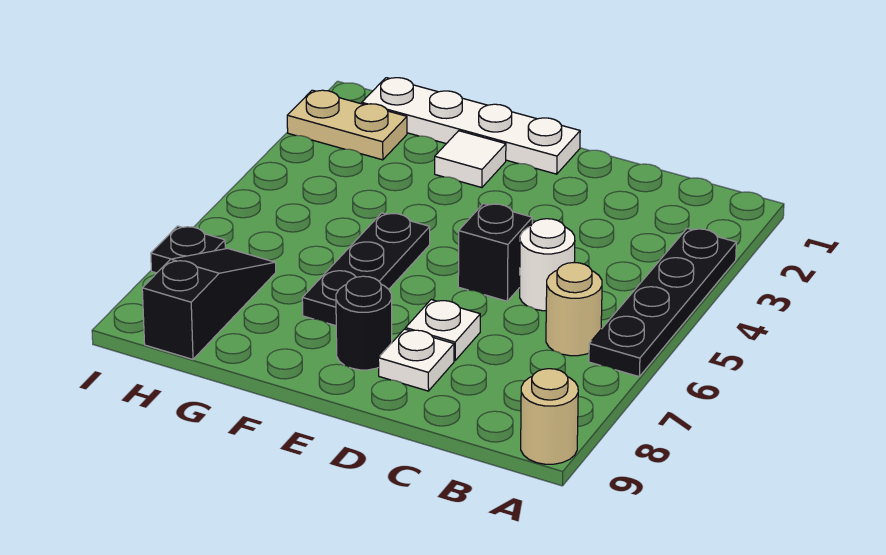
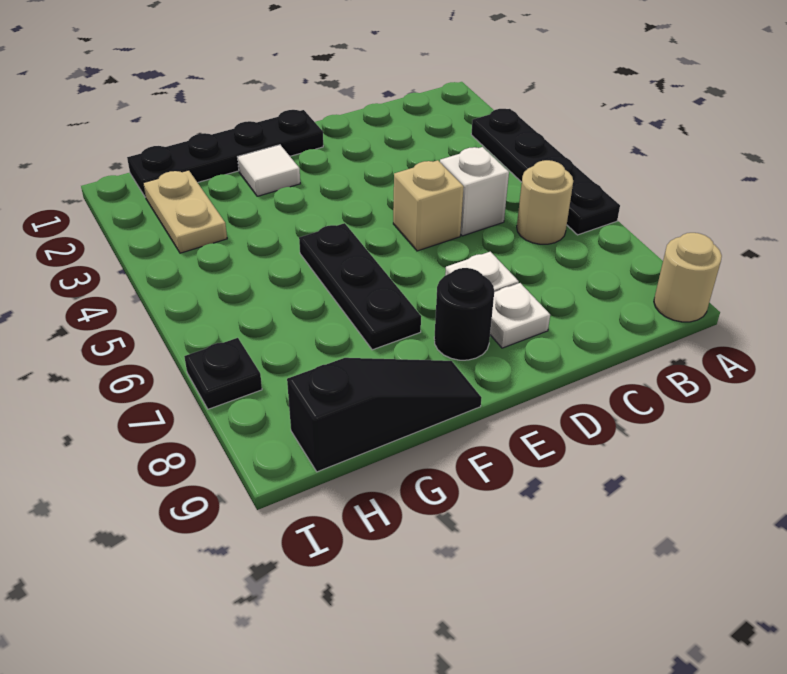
white round brick C5 level 1 -> white brick C5 level 1
black brick D5 level 1 -> tan brick D5 level 1
white plate E1:H1 level 1 -> black plate E1:H1 level 1
tan plate H2:I2 level 1 -> tan plate H2:H3 level 1
black slope H7:H9 level 1 top 9 -> black slope F9:H9 level 1 top H

